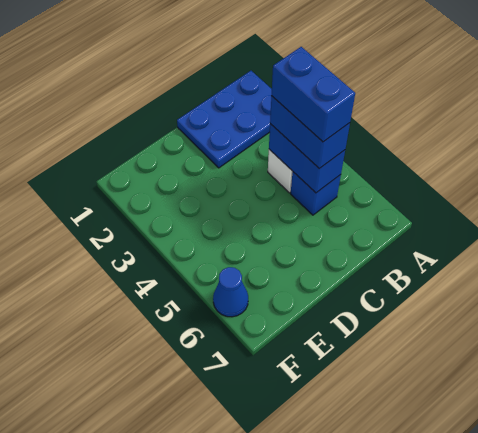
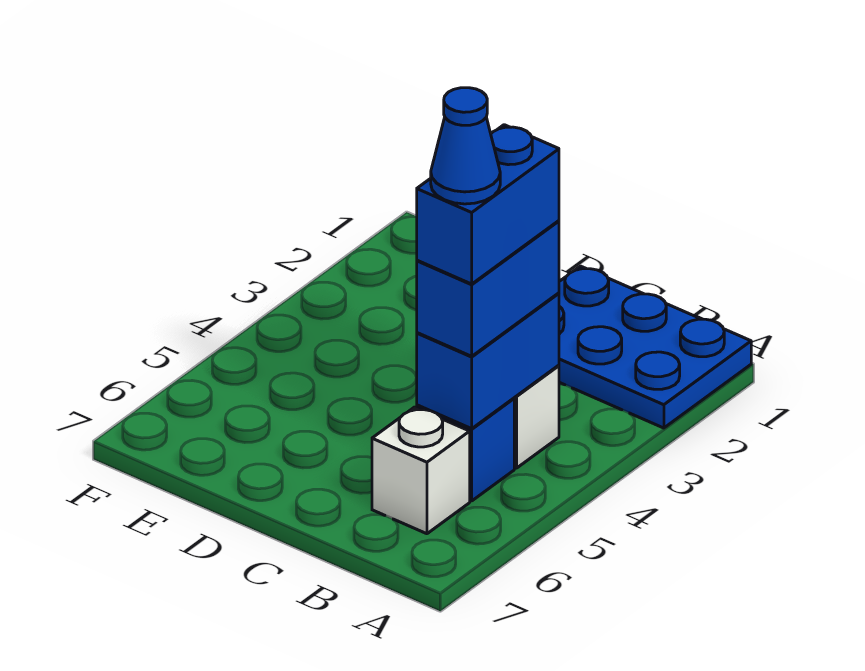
none -> white brick B6 level 1
blue cone F6 level 1 -> blue cone B5 level 5

